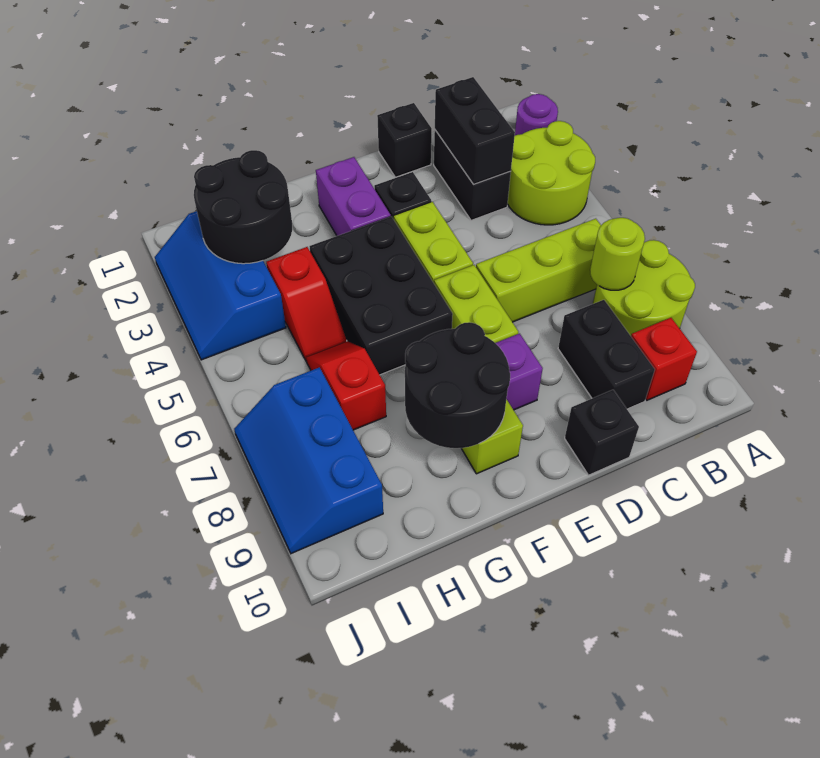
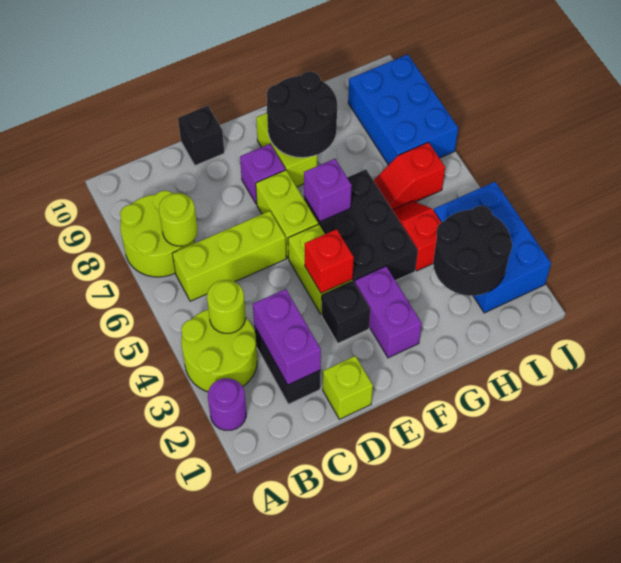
none -> lime round brick B4 level 2
red brick B9 level 1 -> red brick E4 level 2
black brick C2:C3 level 2 -> purple brick C2:C3 level 2
black brick C8:C9 level 1 -> none
black brick D1 level 1 -> lime brick D1 level 1
none -> purple brick F6 level 2
red slope H6:H7 level 1 top 7 -> red slope H6:I6 level 1 top I
blue slope I2:J4 level 1 top I -> blue brick I2:J4 level 1
blue slope I7:J9 level 1 top I -> blue brick I7:J9 level 1

